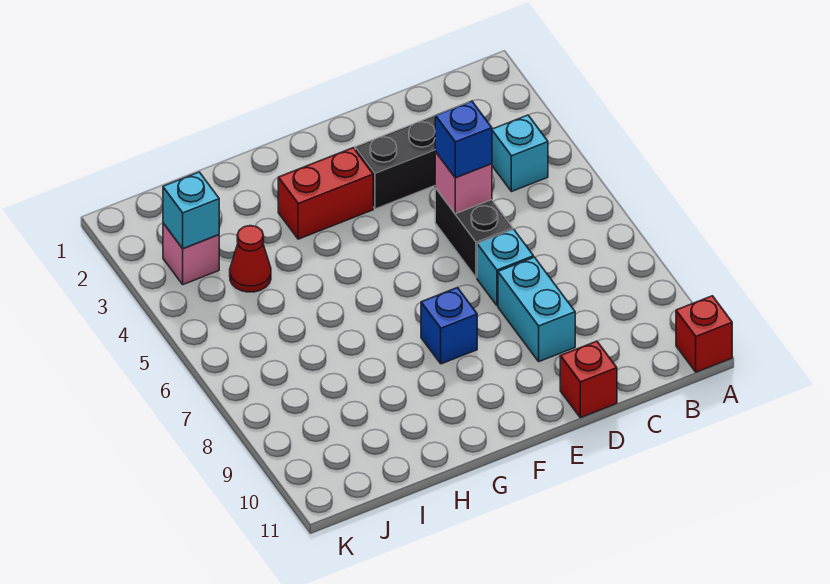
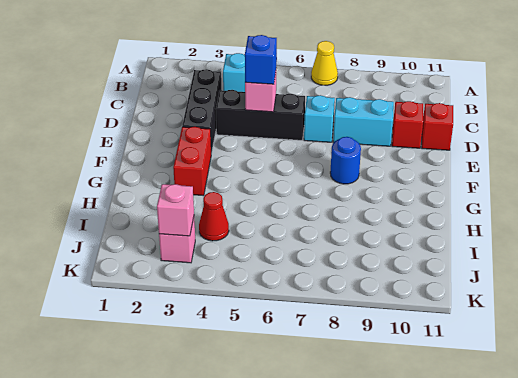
none -> yellow cone A7 level 1
red brick A11 level 1 -> red brick D10 level 1
black brick D5:D6 level 1 -> black brick D4:D6 level 1
blue brick F8 level 1 -> blue round brick F8 level 1
cyan brick J3 level 2 -> pink brick J3 level 2

